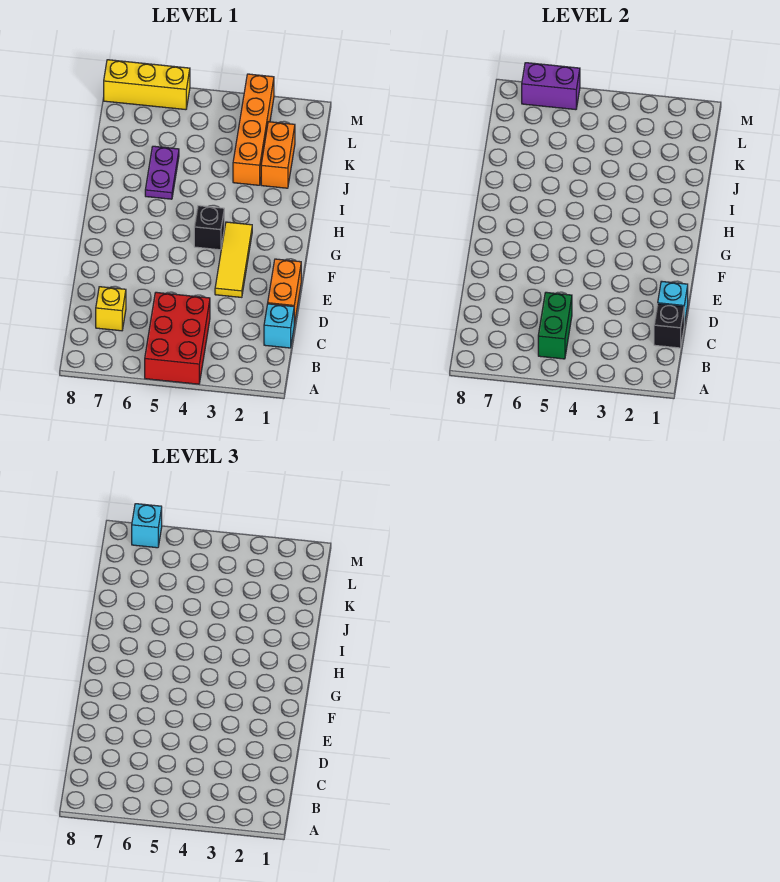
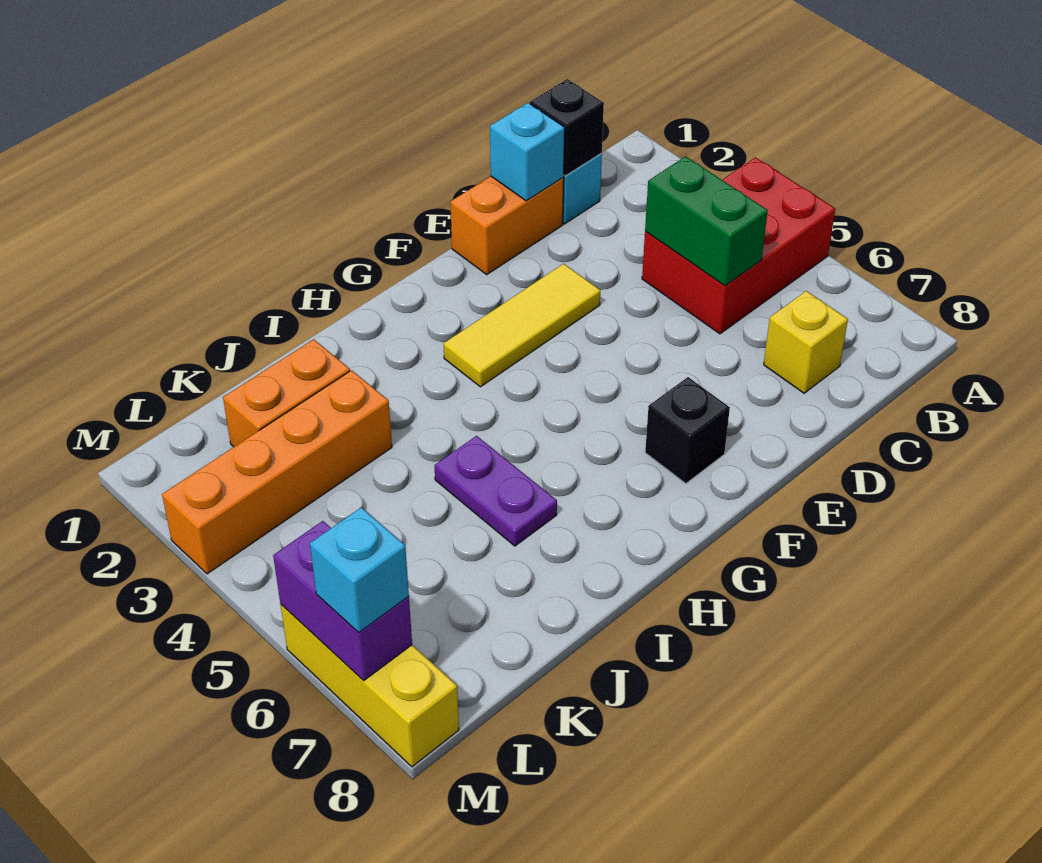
green brick B5:C5 level 2 -> green brick C4:C5 level 2
black brick G4 level 1 -> black brick F7 level 1
purple plate I6:J6 level 1 -> purple plate I5:I6 level 1

